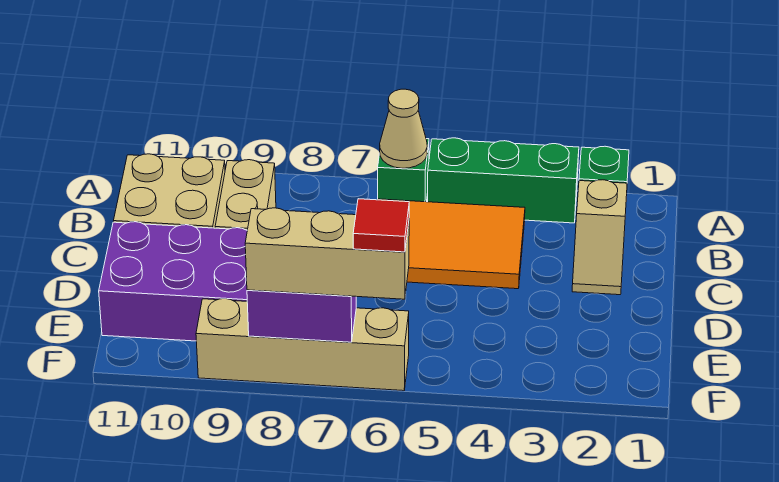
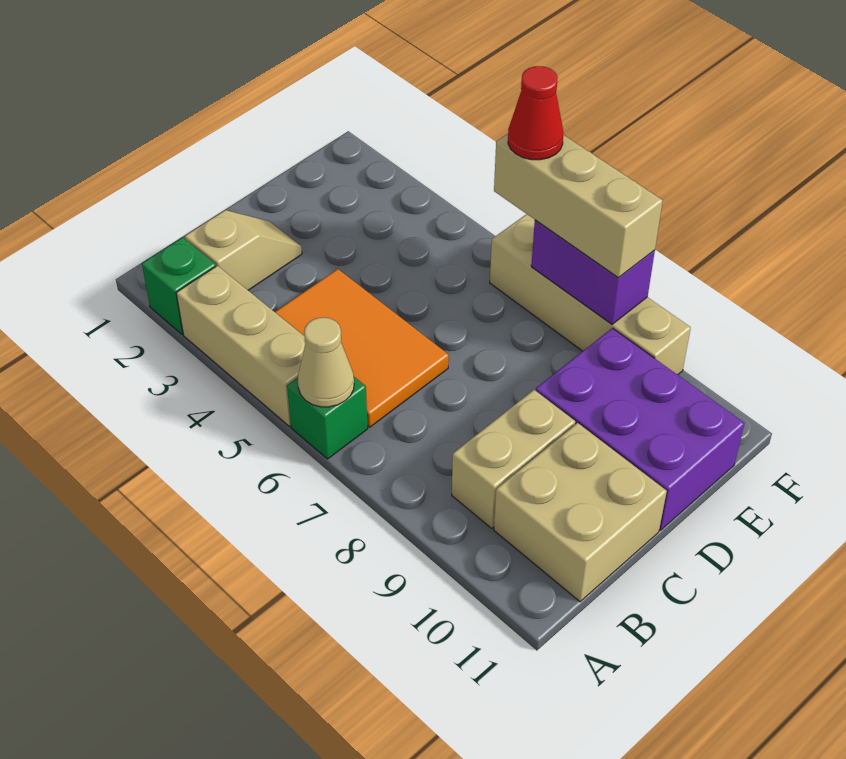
green brick A3:A5 level 1 -> tan brick A3:A5 level 1
red tile F6 level 4 -> red cone F6 level 4

